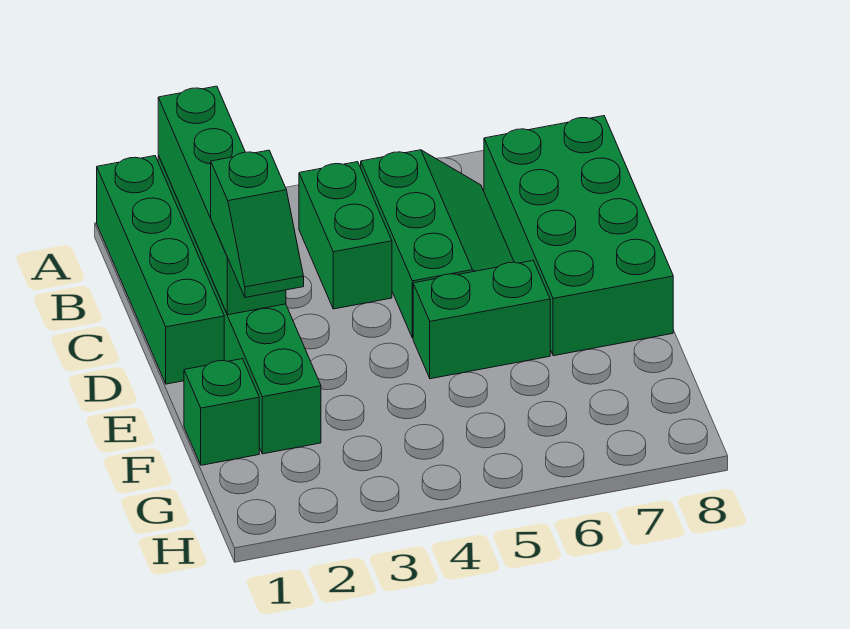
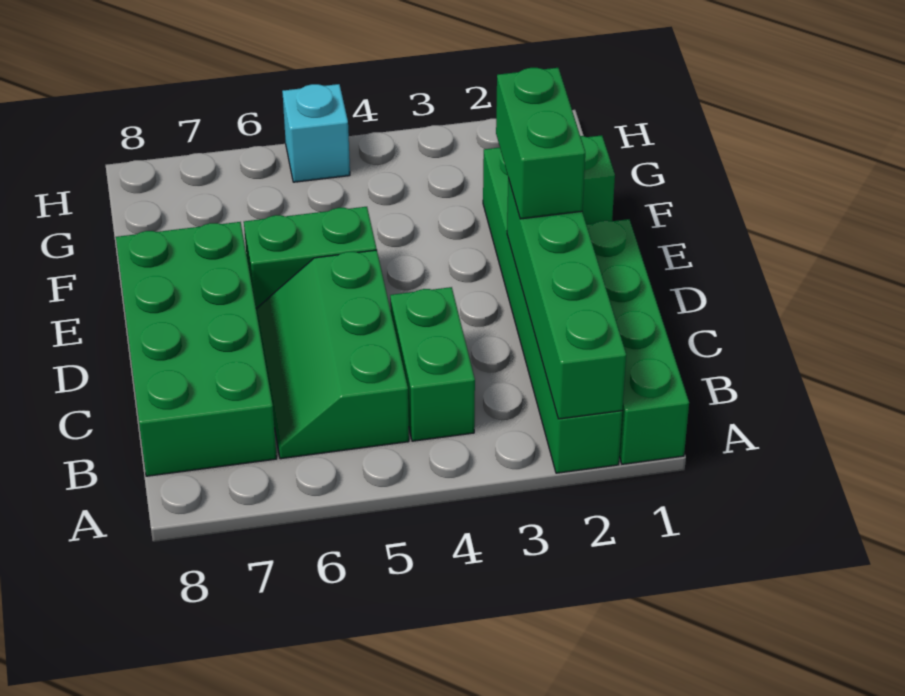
green slope D2:E2 level 3 top D -> green brick D2:E2 level 3
none -> cyan brick H5 level 1

